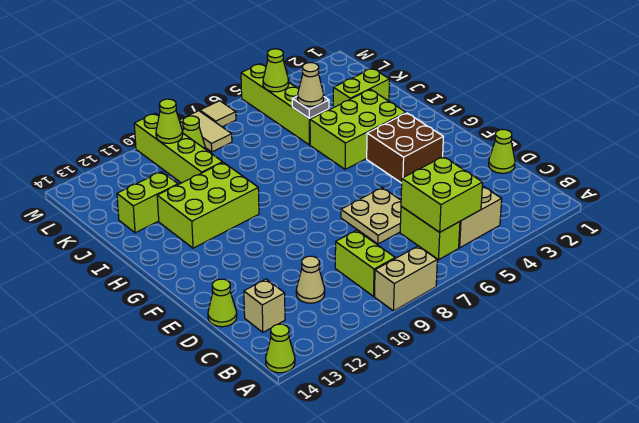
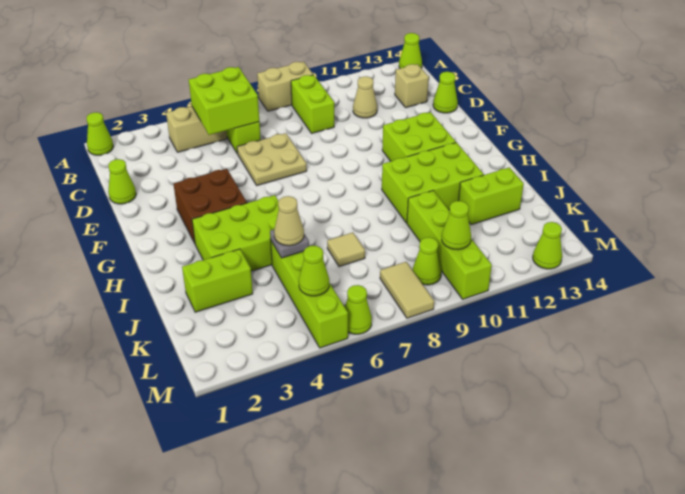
none -> lime cone A1 level 1
none -> lime brick F11:G12 level 1
none -> lime cone M6 level 1
tan tile M7 level 1 -> tan tile J7 level 1
none -> lime cone M13 level 1

